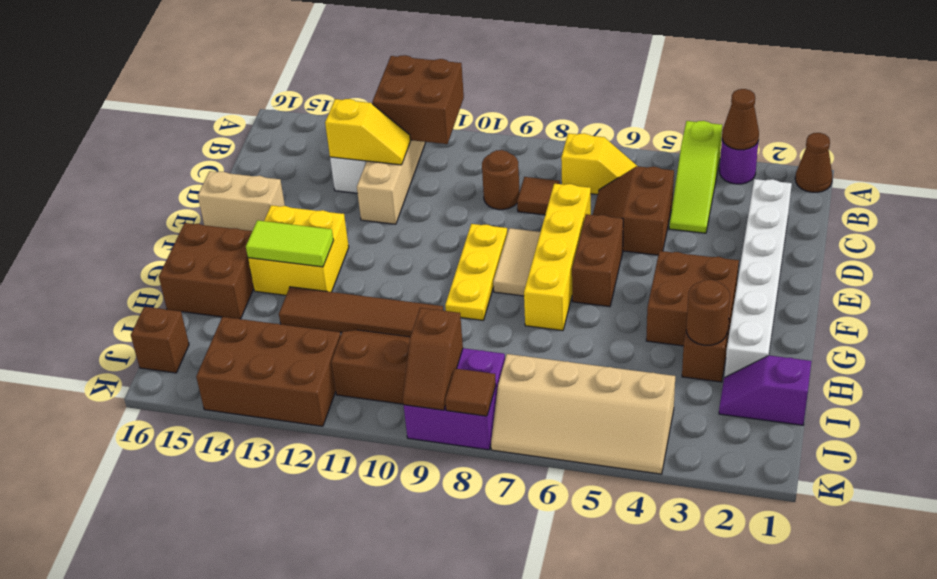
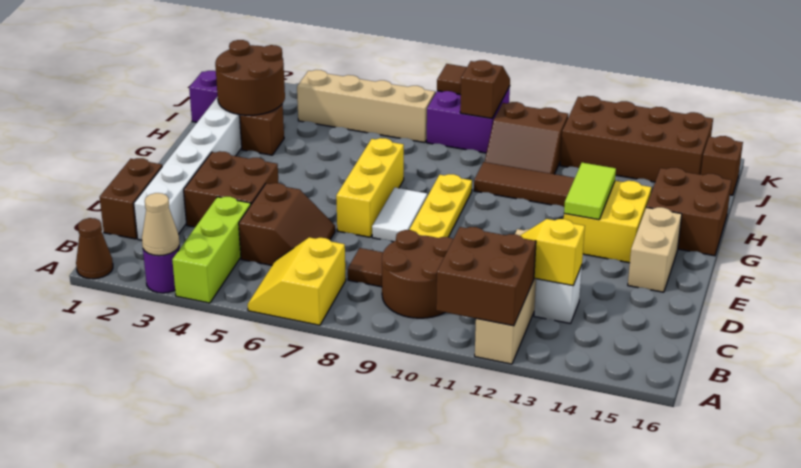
brown cone A3 level 2 -> tan cone A3 level 2
lime slope A4:C4 level 1 top A -> lime brick A4:C4 level 1
yellow slope B6:B7 level 1 top 7 -> yellow slope A6:B7 level 1 top 7
brown round brick C9 level 1 -> brown round brick B9:C10 level 1
yellow brick D7:G7 level 1 -> yellow brick E7:G7 level 1
brown brick E6:F6 level 1 -> brown brick C1:D1 level 1
tan tile E8:F8 level 1 -> white tile E8:F8 level 1
tan brick E15:E16 level 1 -> tan brick E15:F15 level 1
brown brick F3:G4 level 1 -> brown brick D3:E4 level 1
lime tile G13:G14 level 2 -> lime tile F13:G13 level 2
brown round brick H3 level 2 -> brown round brick H2:I3 level 2
brown brick J12:K14 level 1 -> brown brick J12:K15 level 1

